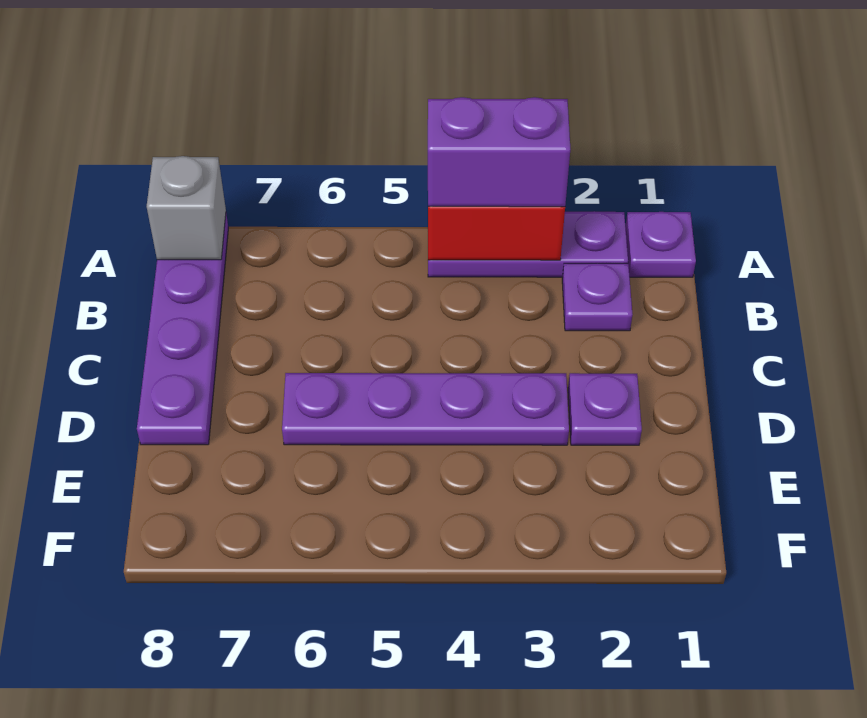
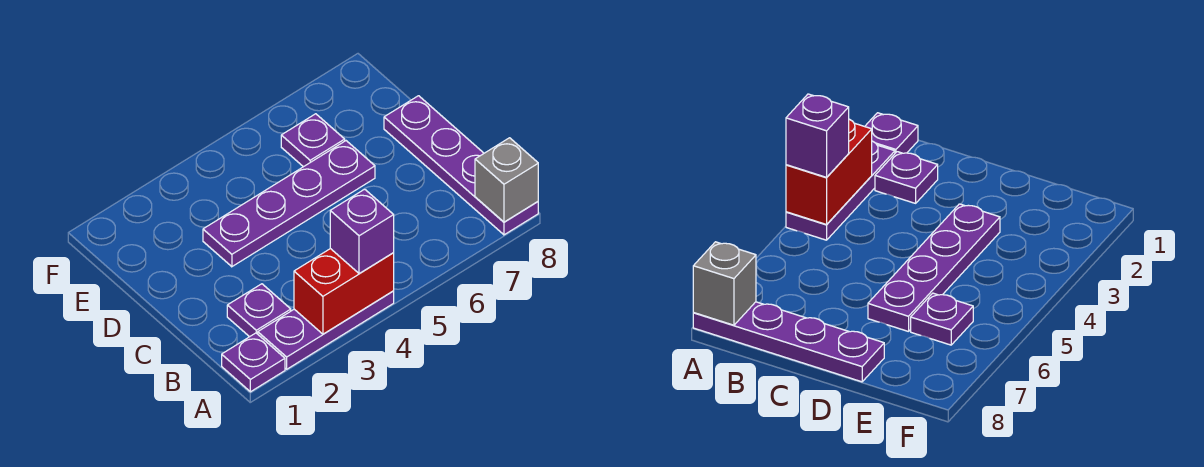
purple brick A3:A4 level 3 -> purple brick A4 level 3
purple plate D2 level 1 -> purple plate E6 level 1

